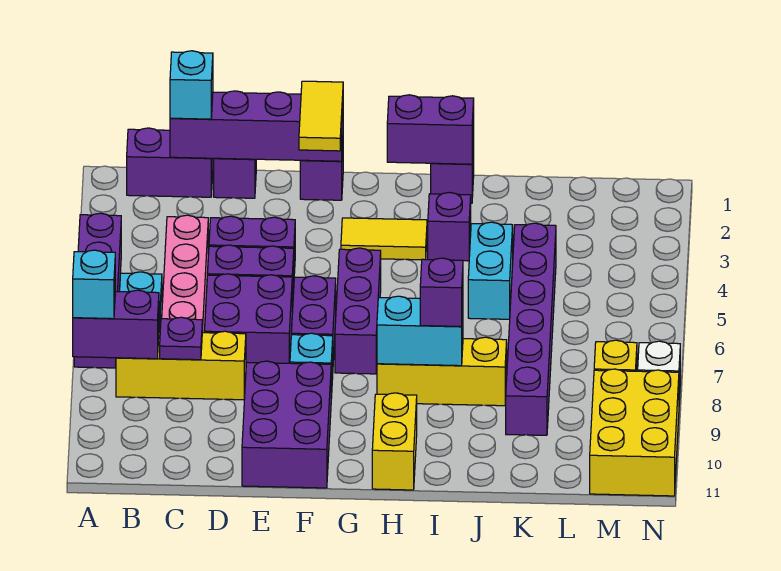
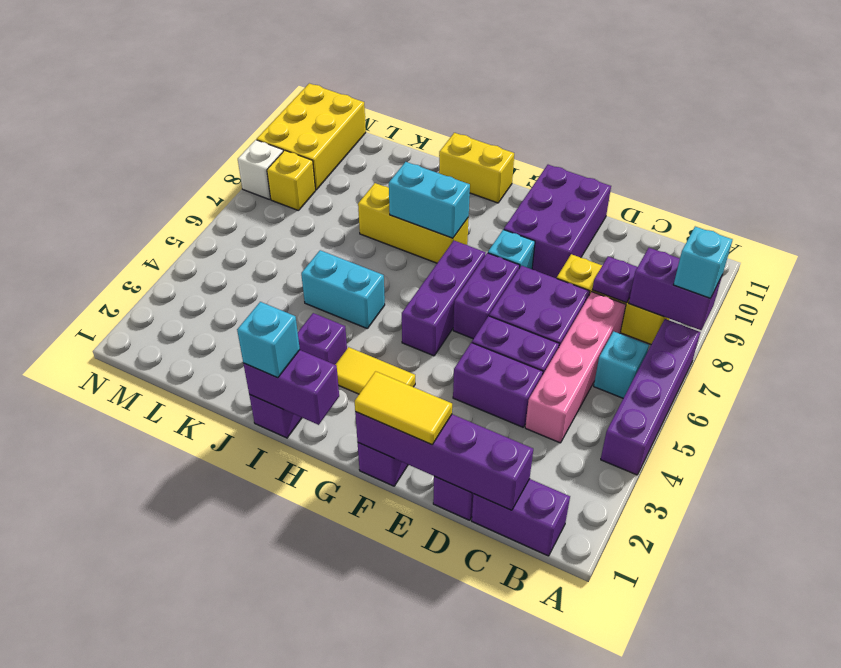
cyan brick C1 level 3 -> cyan brick I1 level 3
yellow tile F1:F2 level 3 -> yellow tile E1:F1 level 3
yellow brick H10:H11 level 1 -> yellow brick H11:I11 level 1
purple brick I8 level 3 -> none
cyan brick J4:J5 level 1 -> cyan brick I5:J5 level 1
purple brick K4:K9 level 1 -> none

